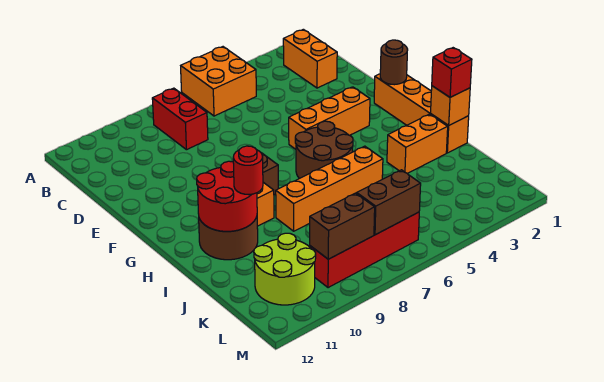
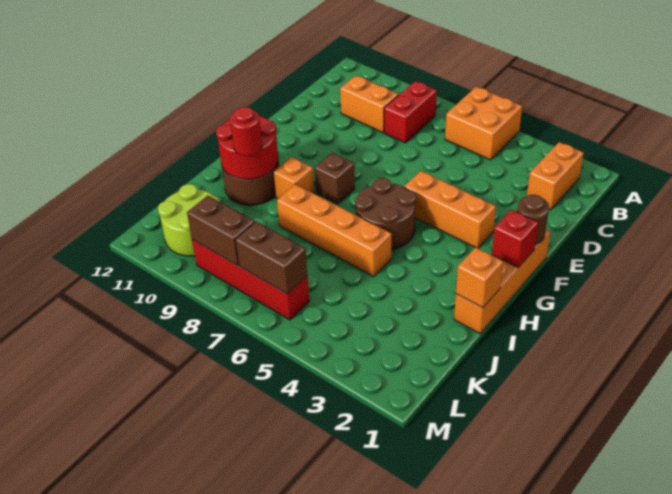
red brick I1 level 3 -> red brick G1 level 2
orange brick I2:I3 level 1 -> orange brick C9:C10 level 1

